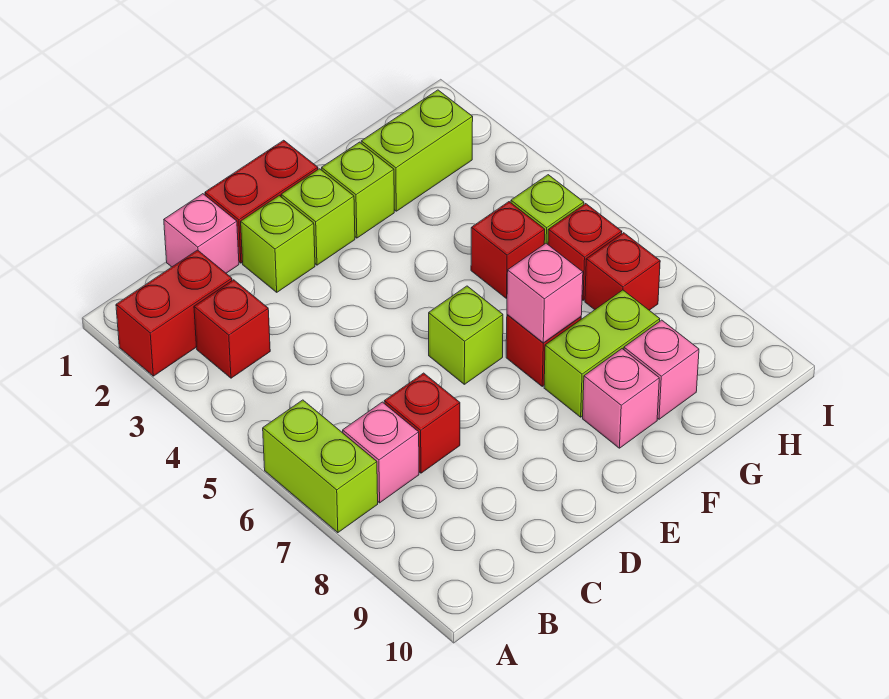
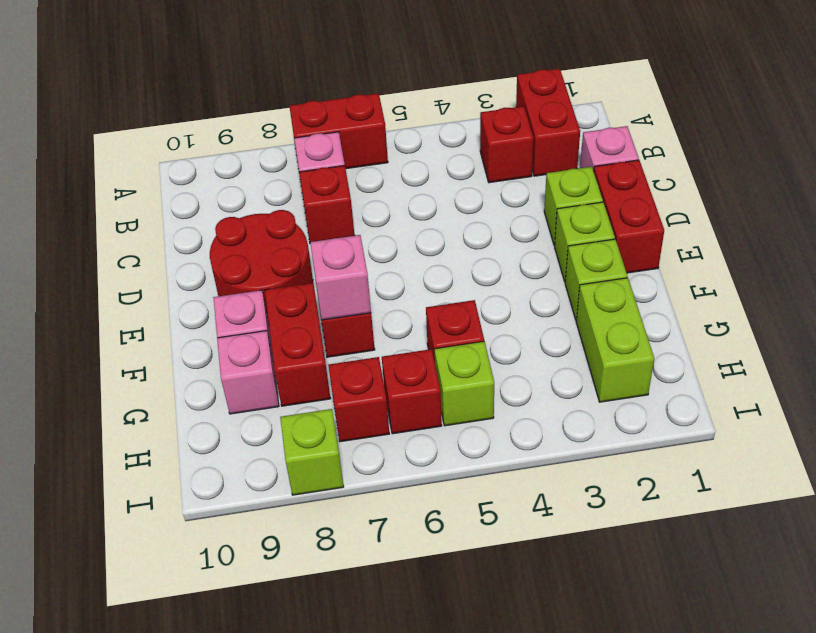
lime brick A6:A7 level 1 -> red brick A6:A7 level 1
none -> red round brick D8:E9 level 1
lime brick E6 level 1 -> lime brick I8 level 1
lime brick F8:G8 level 1 -> red brick F8:G8 level 1

